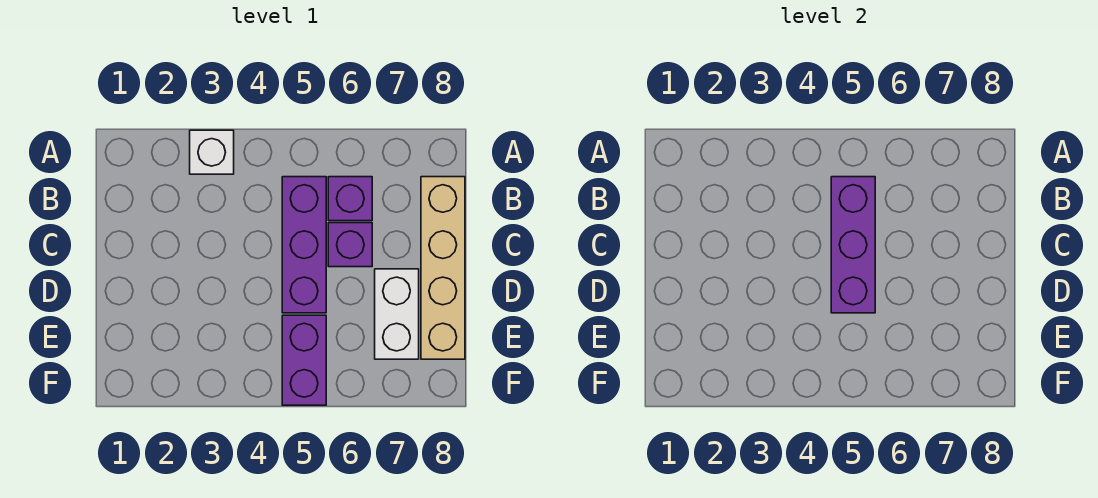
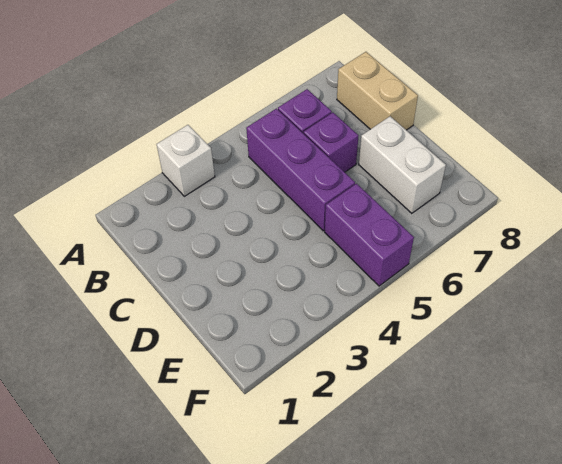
purple brick B5:D5 level 2 -> none
tan brick B8:E8 level 1 -> tan brick B8:C8 level 1

